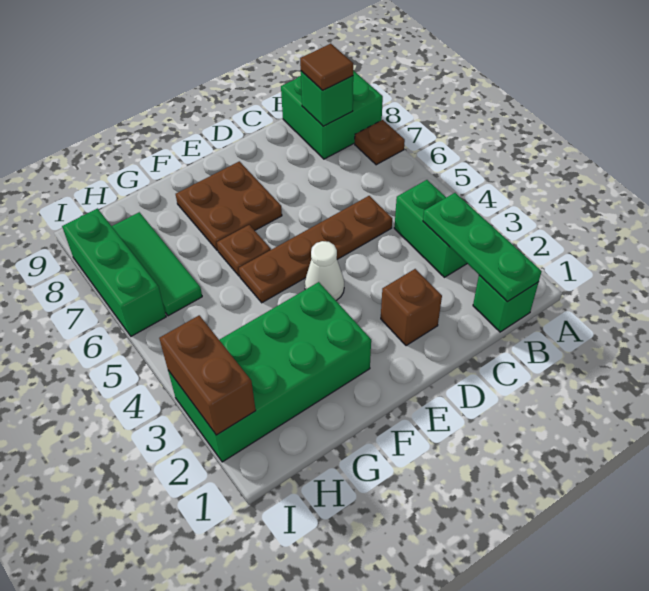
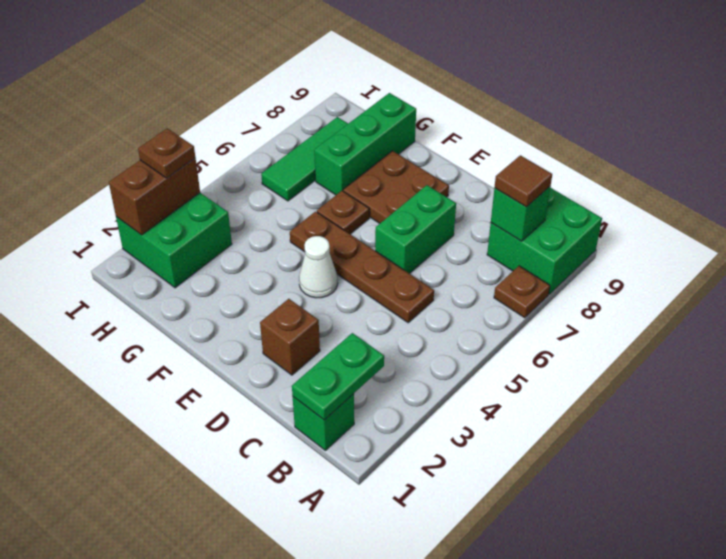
green plate B1:B3 level 2 -> green plate B1:B2 level 2
green brick B3:B4 level 1 -> green brick D6:D7 level 1
green brick F2:I3 level 1 -> green brick H2:I3 level 1
none -> brown plate I3 level 3
green brick I6:I8 level 1 -> green brick G7:G9 level 1

